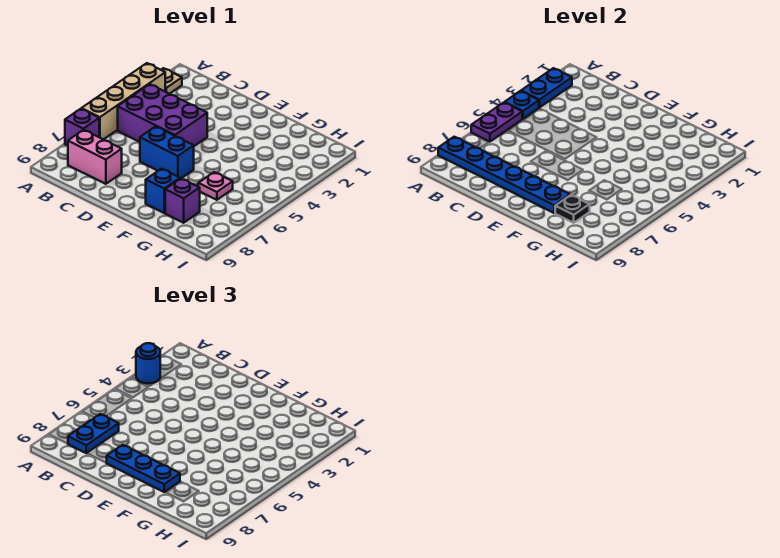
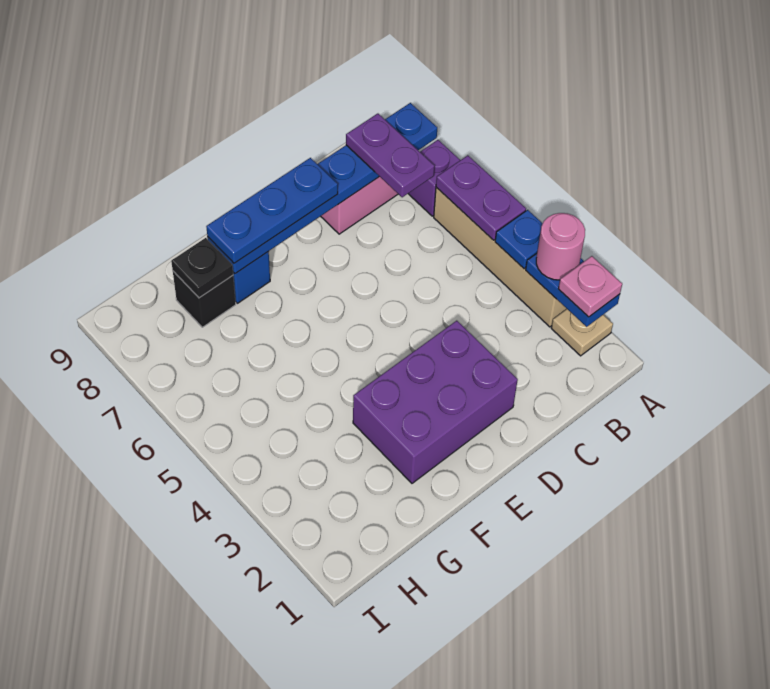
blue round brick A3 level 3 -> pink round brick A3 level 3
purple brick B4:D5 level 1 -> purple brick D2:F3 level 1
blue plate B7:B8 level 3 -> purple plate B7:B8 level 3
blue brick D6:E6 level 1 -> none
pink plate G6 level 1 -> pink plate A2 level 3
purple brick G8 level 1 -> black brick G8 level 1

